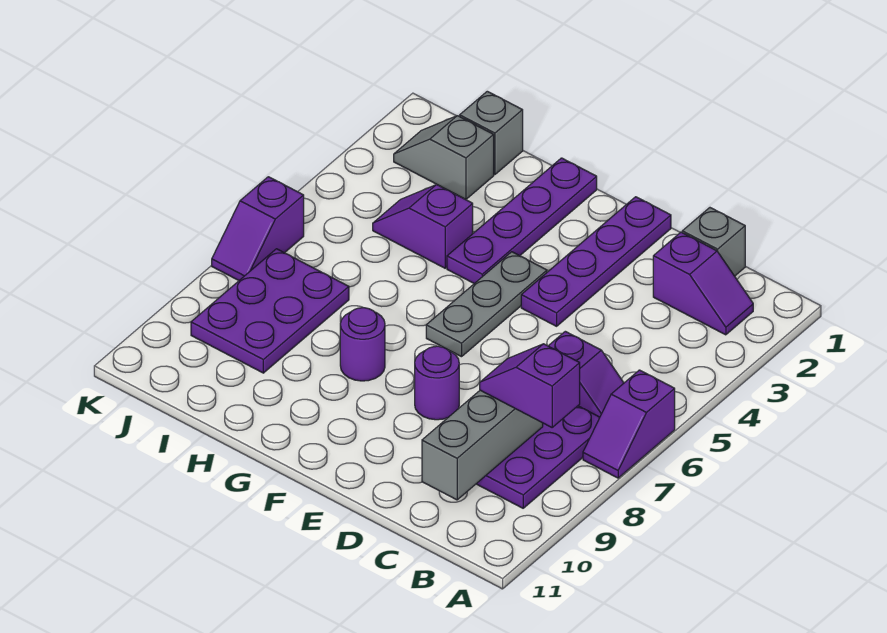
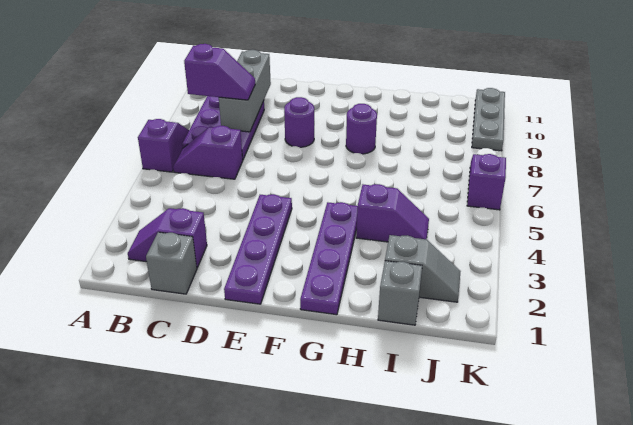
grey plate F4:F6 level 1 -> grey plate K9:K11 level 1
purple plate I7:J9 level 1 -> none

